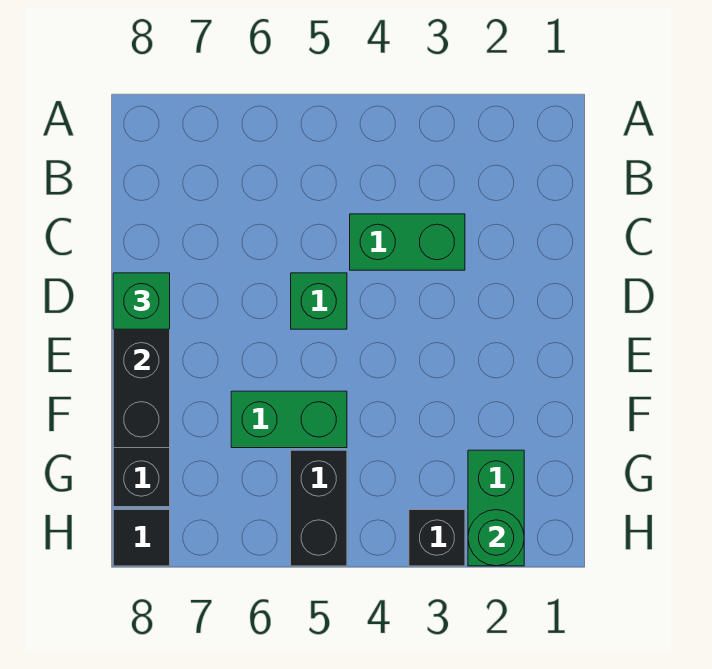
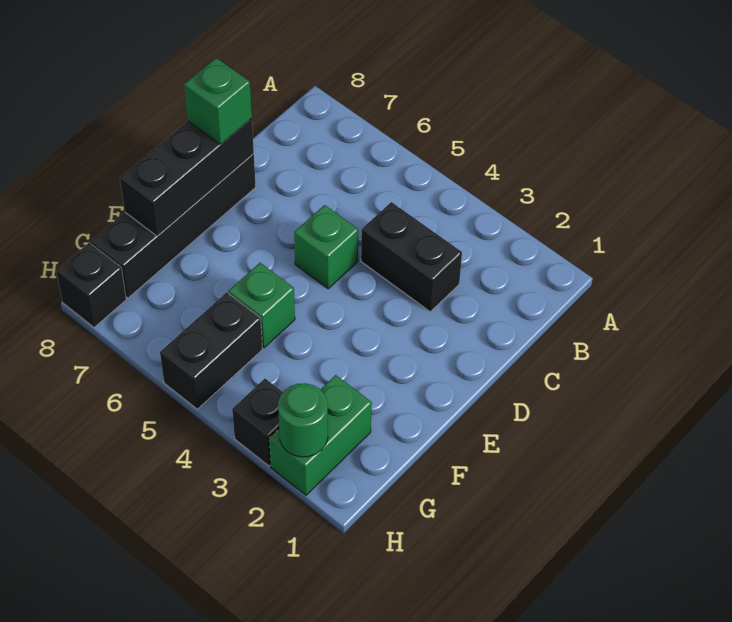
green brick C3:C4 level 1 -> black brick C3:C4 level 1
green brick F5:F6 level 1 -> green brick F5 level 1
black tile H8 level 1 -> black brick H8 level 1

